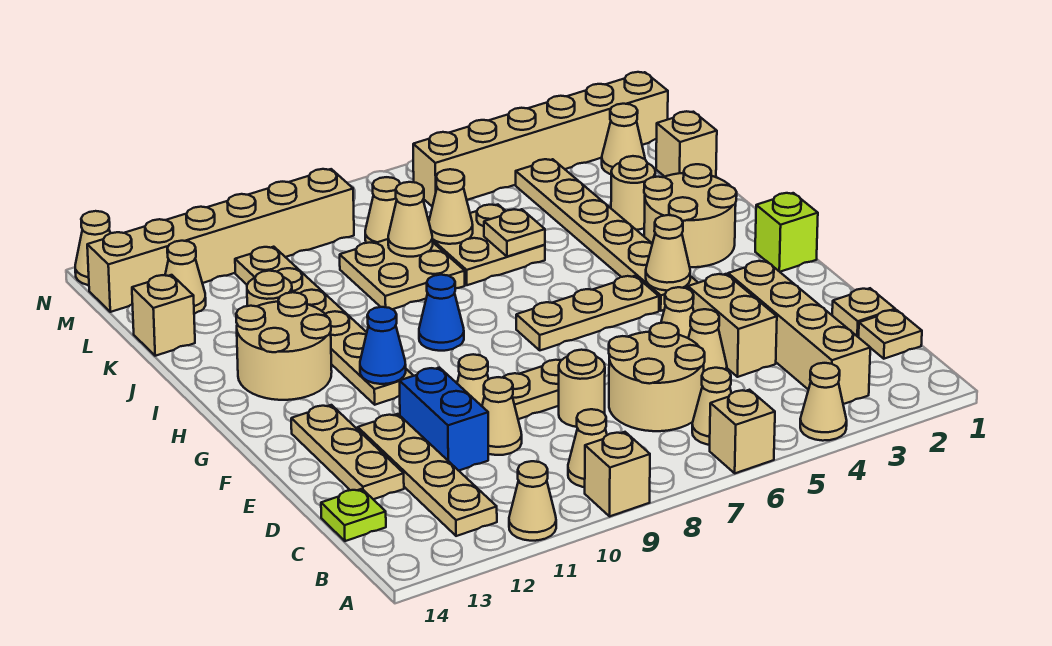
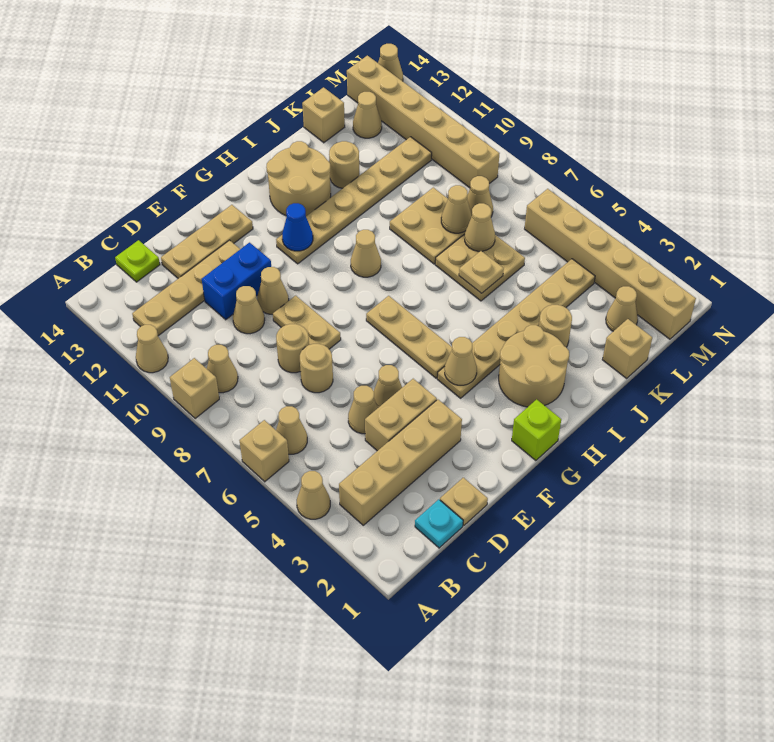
tan plate C1 level 1 -> cyan plate C1 level 1
tan round brick C6:D7 level 1 -> tan round brick D7 level 1
blue cone H9 level 1 -> tan cone H9 level 1

